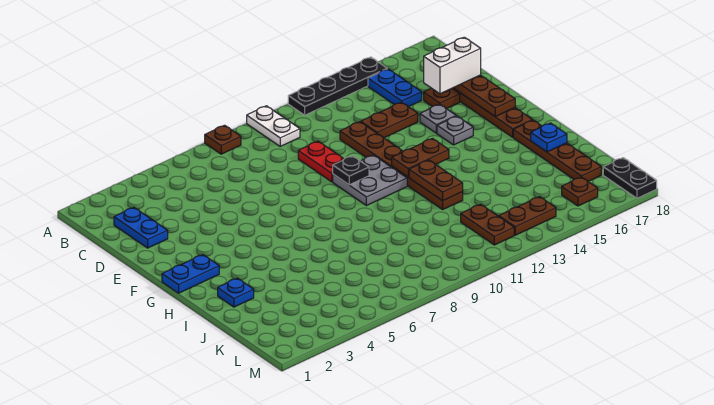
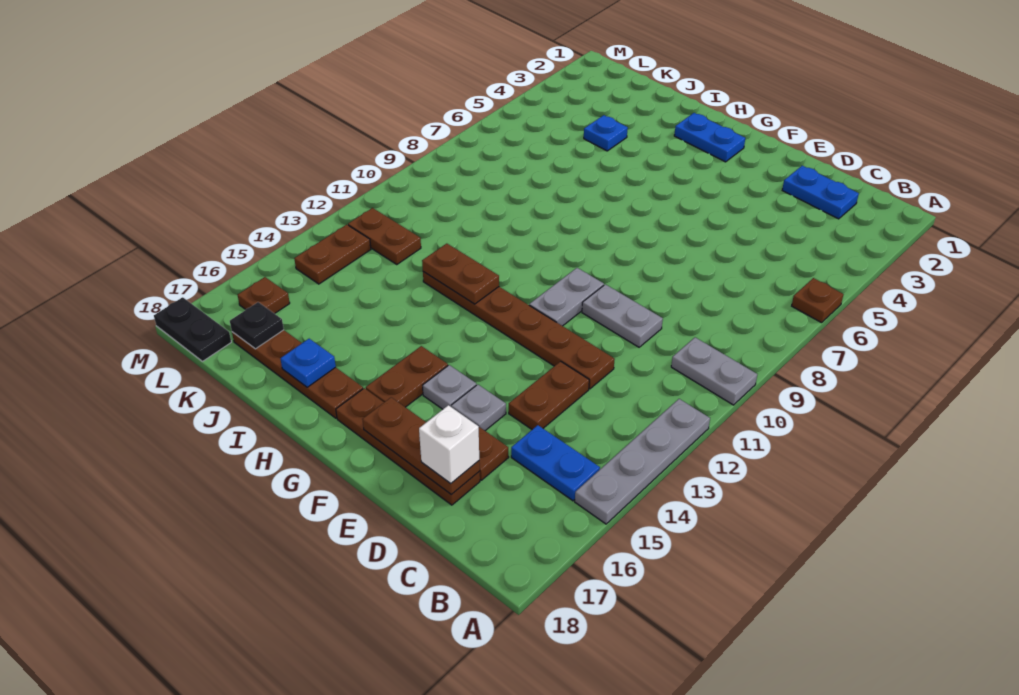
brown plate A8 level 1 -> brown plate A6 level 1
white plate A10:B10 level 1 -> grey plate A10:B10 level 1
black plate A12:A15 level 1 -> grey plate A12:A15 level 1
red plate D10:E10 level 1 -> grey plate D10:E10 level 1
white brick D16:D17 level 3 -> white brick D17 level 3
grey plate F10:G11 level 1 -> grey plate F10:F11 level 1
black plate F10 level 2 -> black plate K17 level 2
blue plate G1:G2 level 1 -> blue plate G2:H2 level 1
brown plate G12:G13 level 2 -> brown plate G15:G16 level 1
blue plate I2 level 1 -> blue plate J4 level 1

